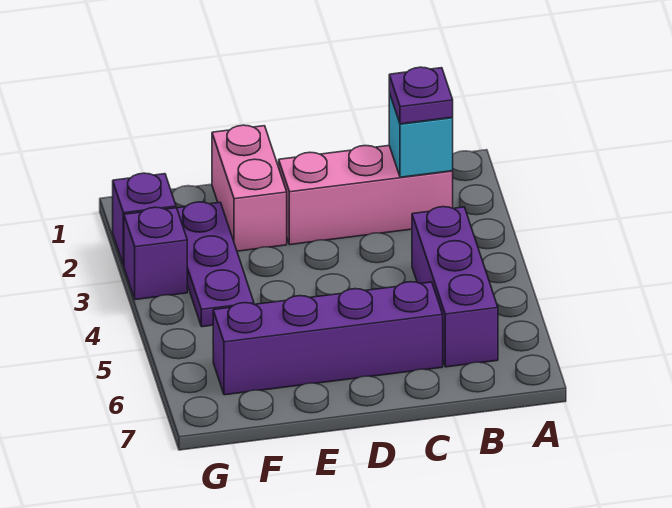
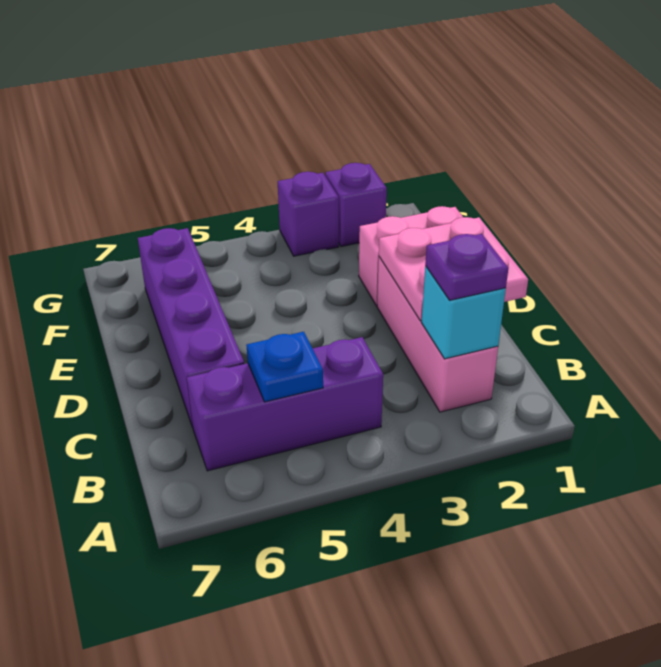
none -> blue plate B5 level 2
none -> pink plate C1:D2 level 2
purple plate F2:F4 level 1 -> none

